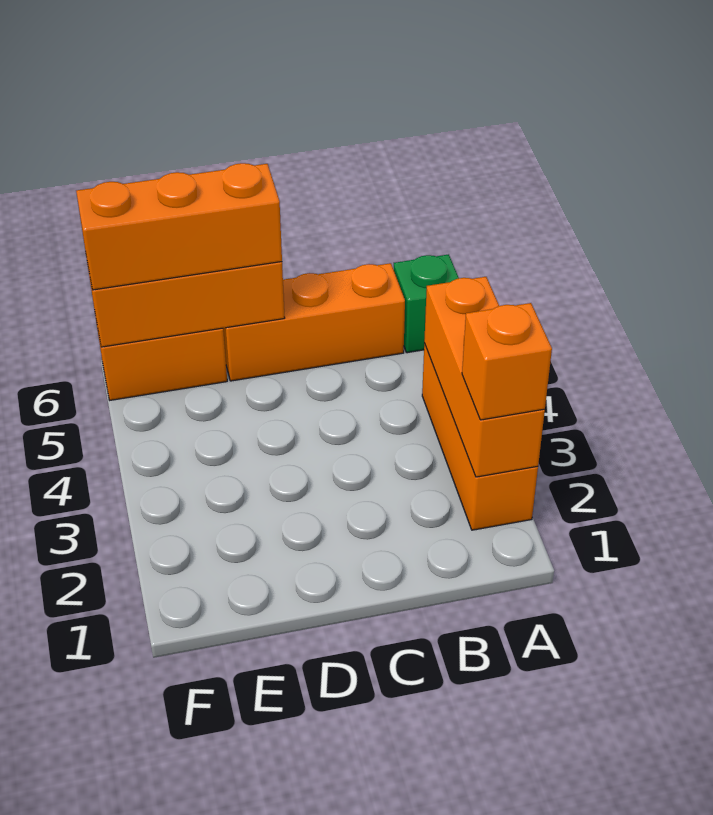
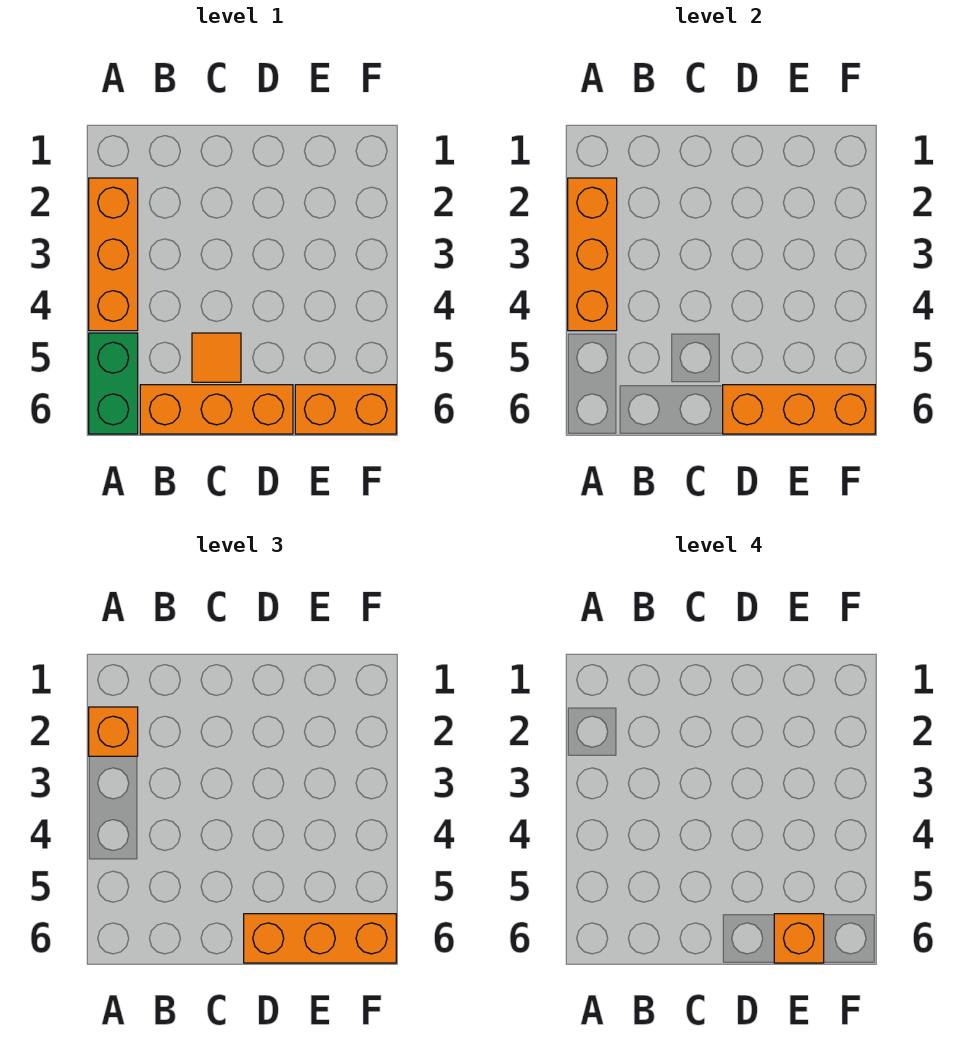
green brick A6 level 1 -> green brick A5:A6 level 1
none -> orange tile C5 level 1
none -> orange brick E6 level 4

